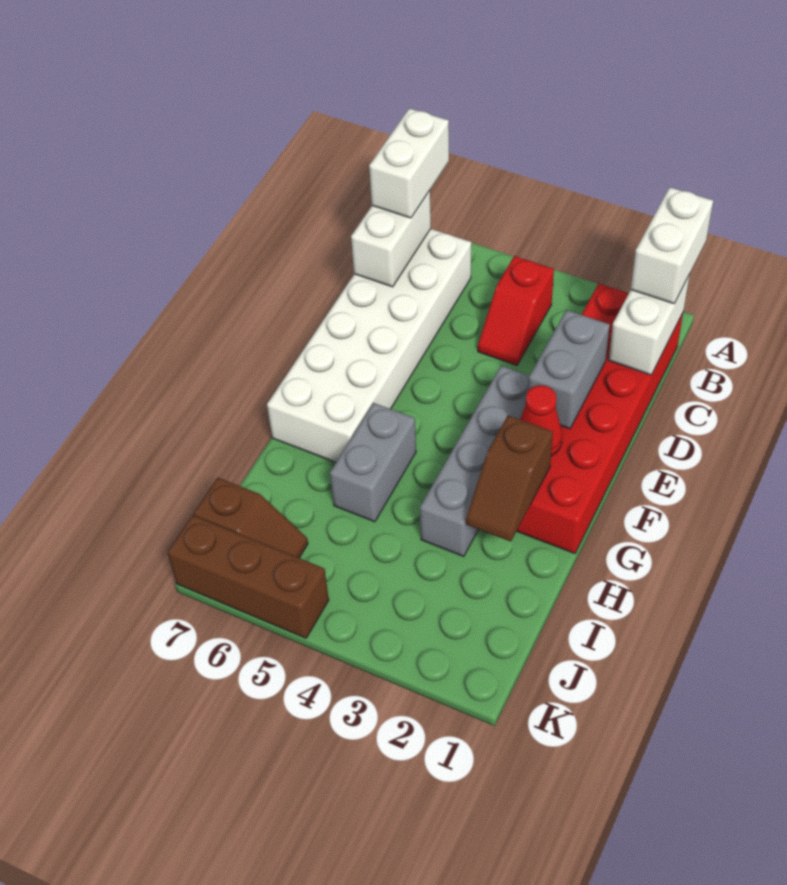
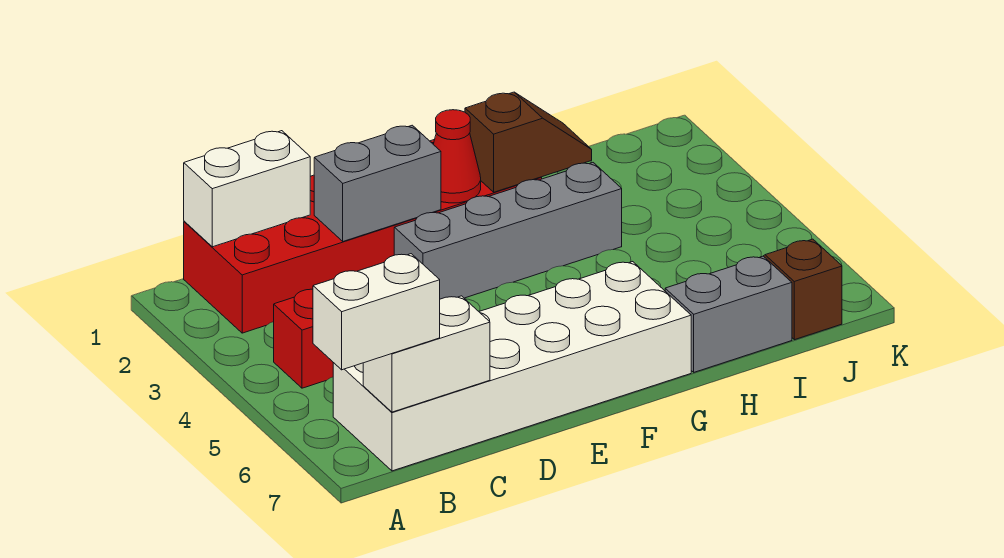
white brick A1:B1 level 3 -> none
grey brick G5:H5 level 1 -> grey brick H7:I7 level 1
brown brick K5:K7 level 1 -> none

